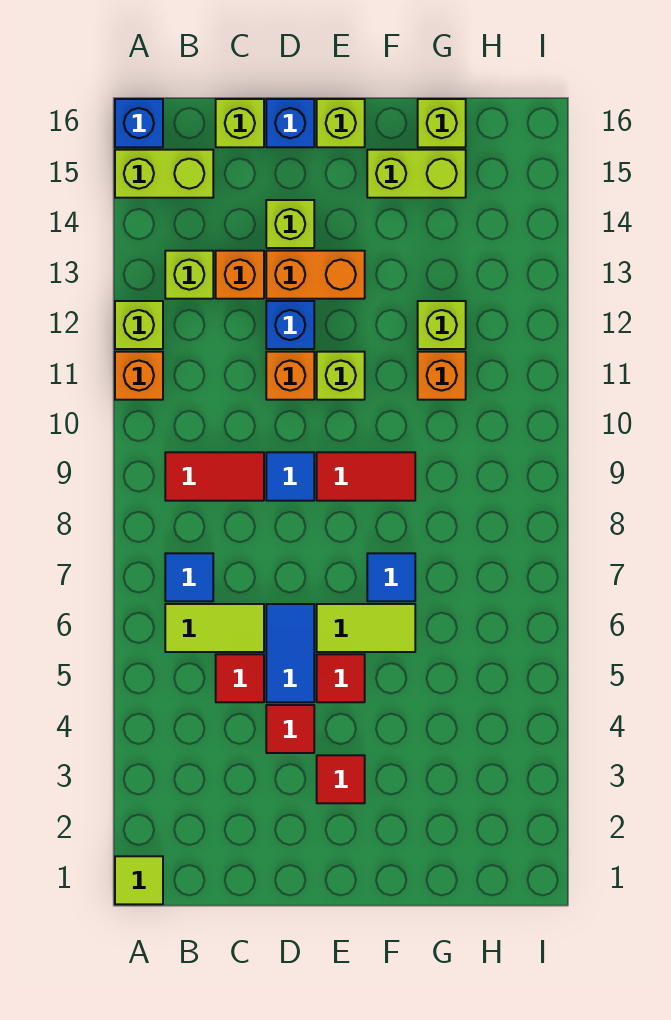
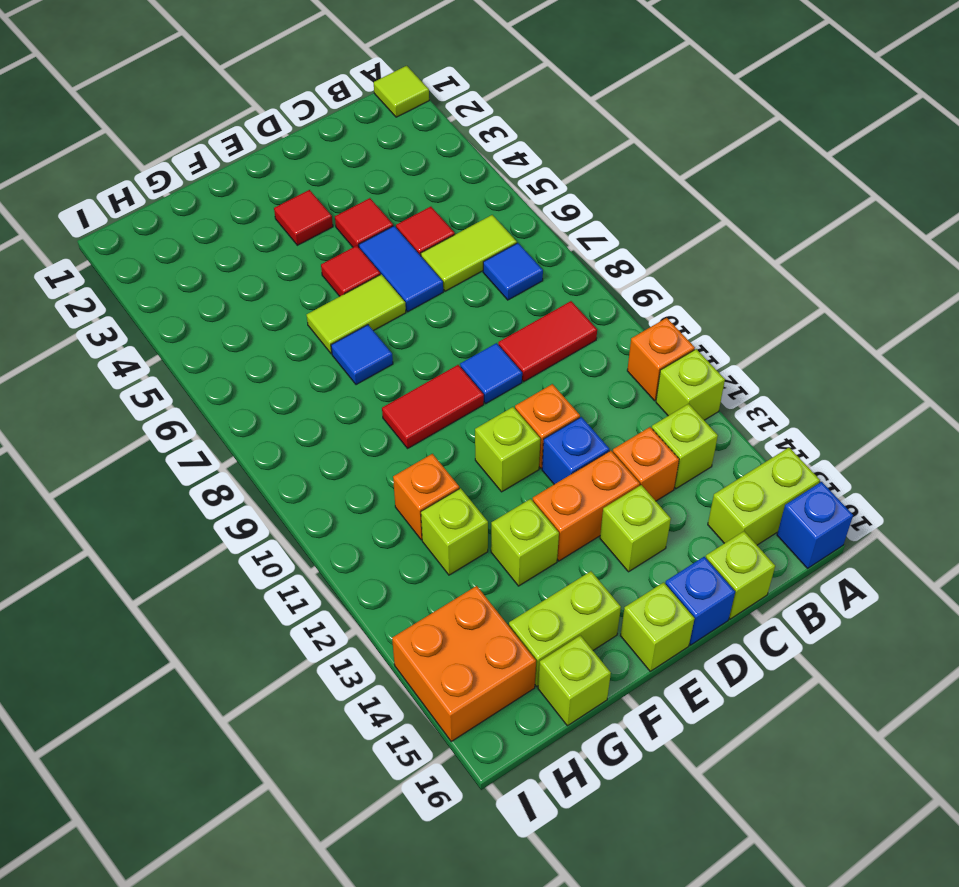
none -> lime brick F13 level 1
none -> orange brick H14:I15 level 1

